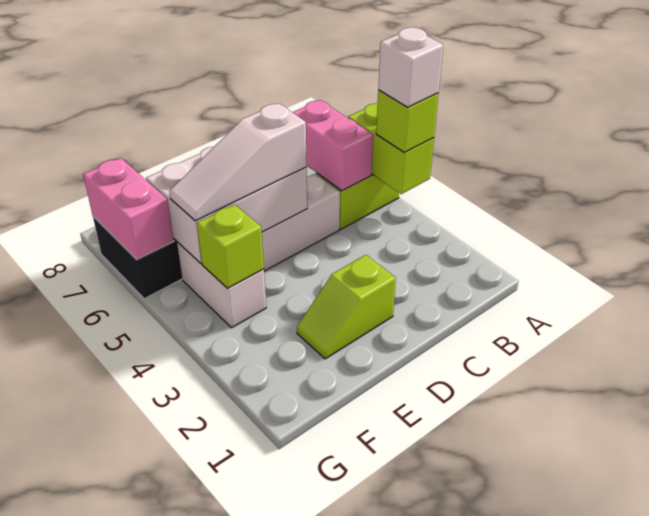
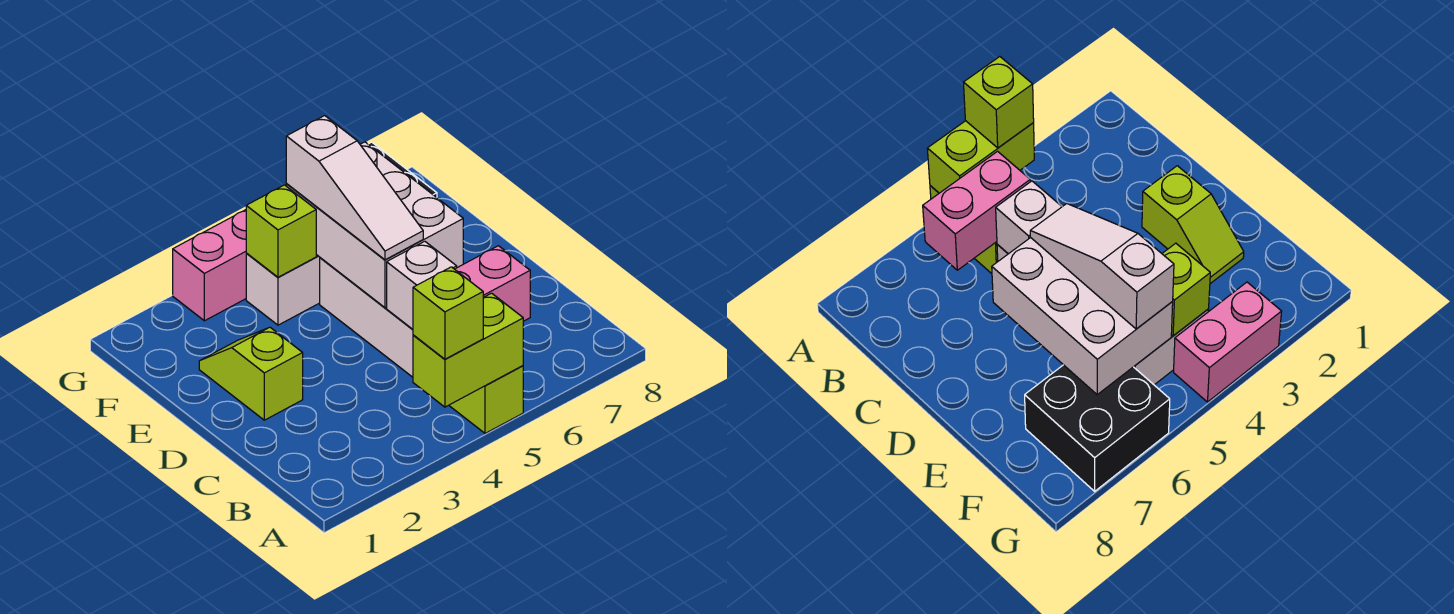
white brick A4 level 4 -> white brick C5 level 2
white slope D5:F5 level 3 top D -> white slope D5:F5 level 3 top F
pink brick G6:G7 level 2 -> pink brick G3:G4 level 1

